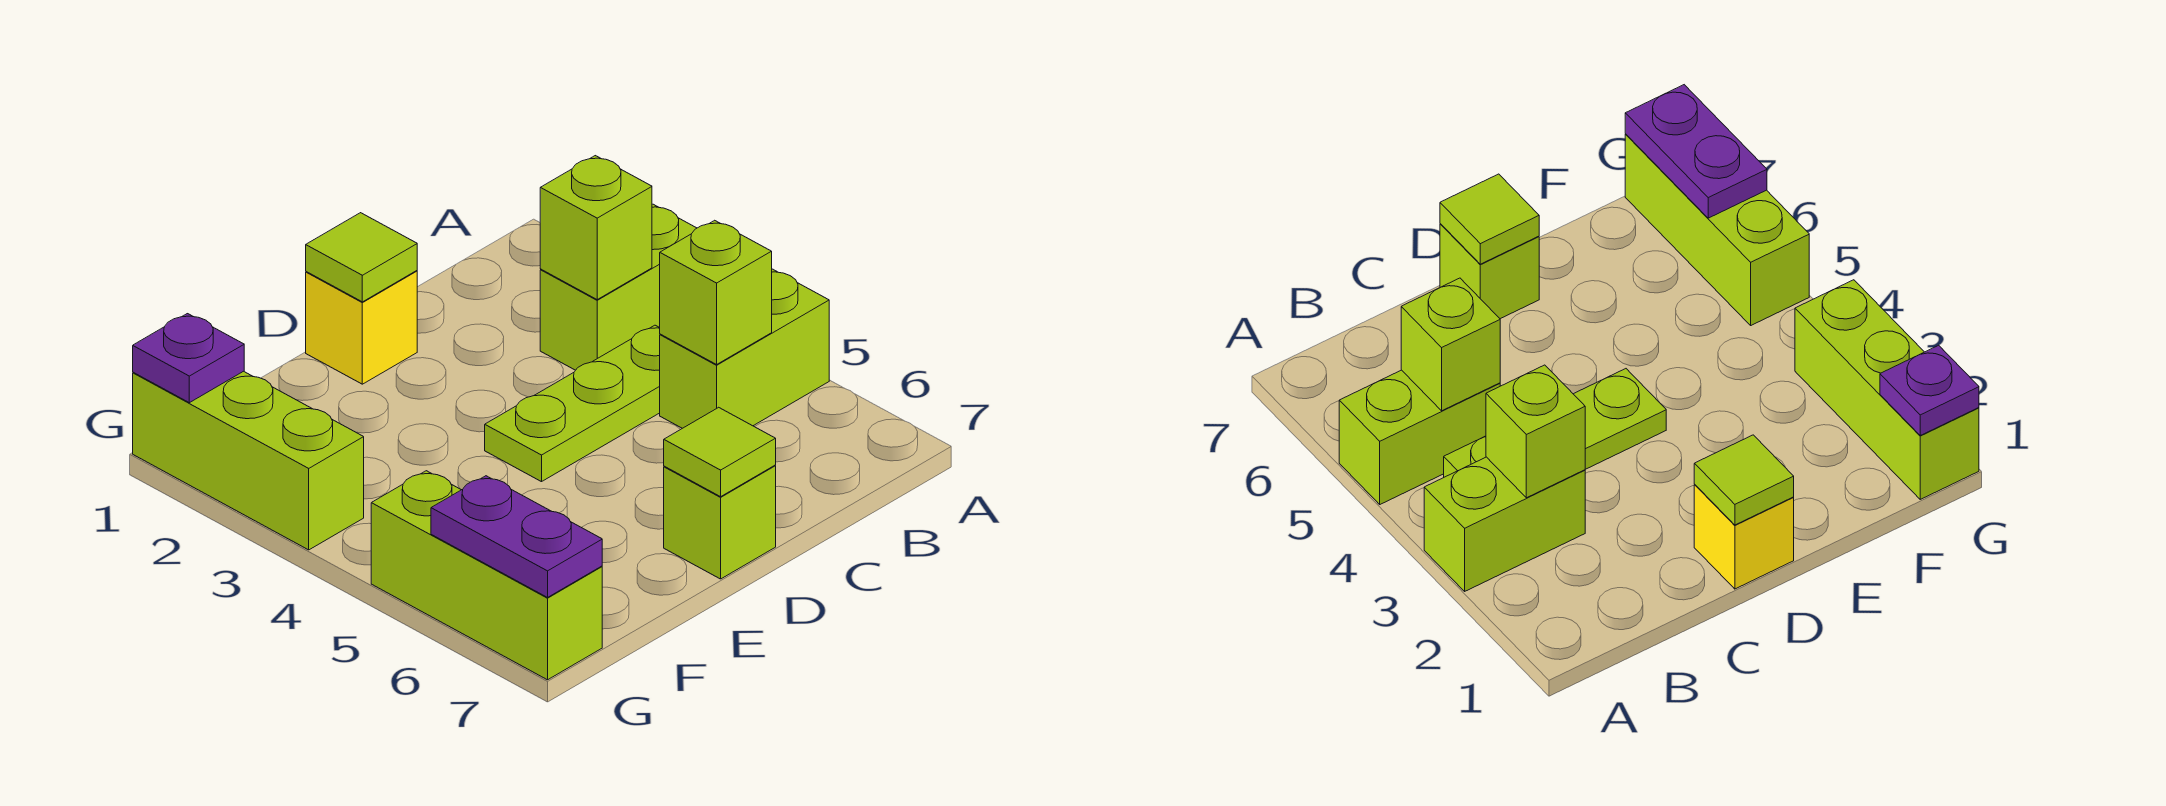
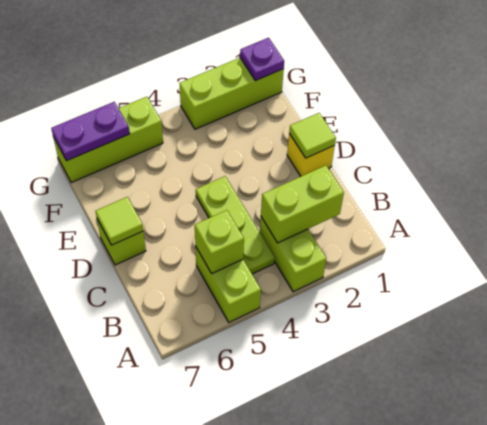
lime brick B3 level 2 -> lime brick B2:B3 level 2

